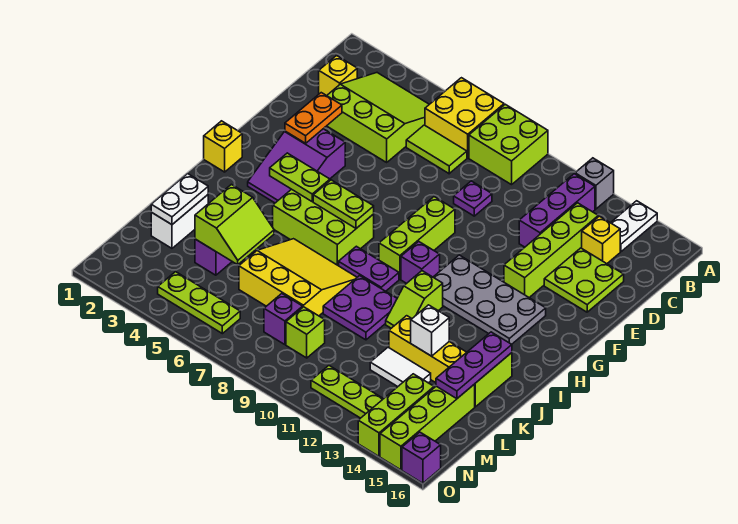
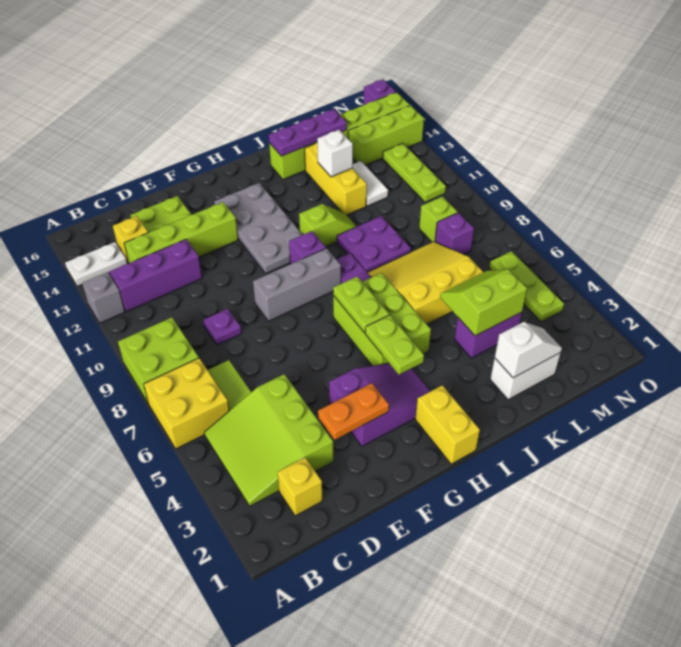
lime brick F9:H9 level 1 -> grey brick F9:H9 level 1
yellow brick H1 level 1 -> yellow brick H1:H2 level 1
yellow slope J6:L8 level 1 top L -> yellow slope J6:L8 level 1 top 6
white plate K2:L2 level 2 -> white slope K2:L2 level 2 top K

